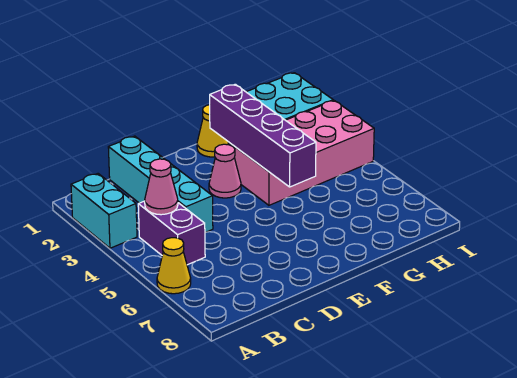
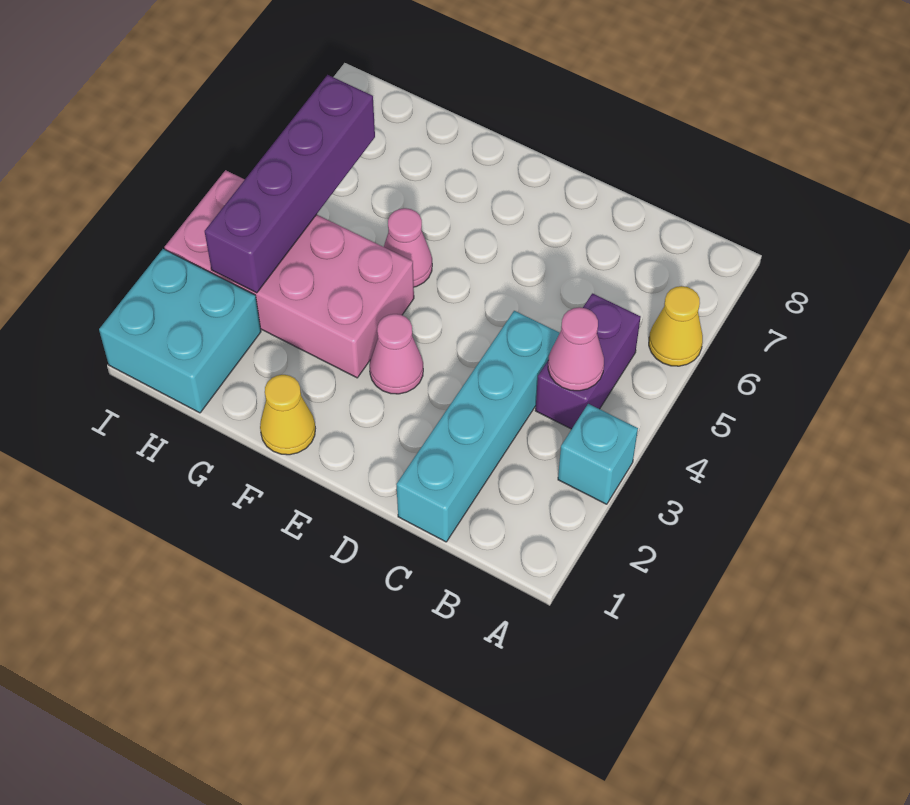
cyan brick A2:A3 level 1 -> cyan brick A3 level 1
purple brick F2:F5 level 2 -> purple brick H3:H6 level 2
none -> pink cone F5 level 1

